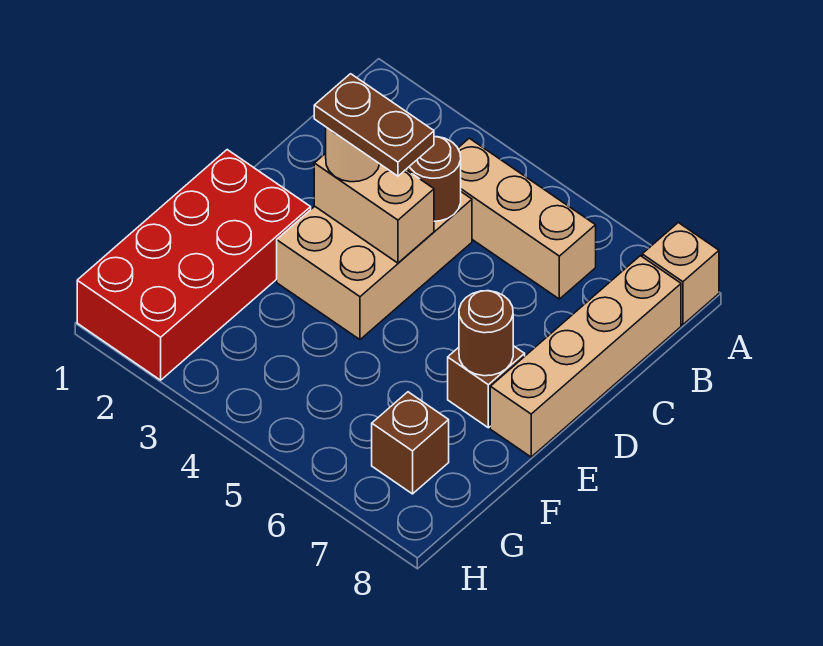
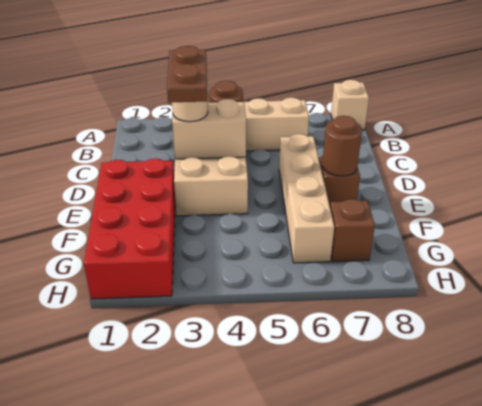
tan brick B8:E8 level 1 -> tan brick D6:G6 level 1
brown plate D3:D4 level 4 -> brown plate D3:E3 level 4

